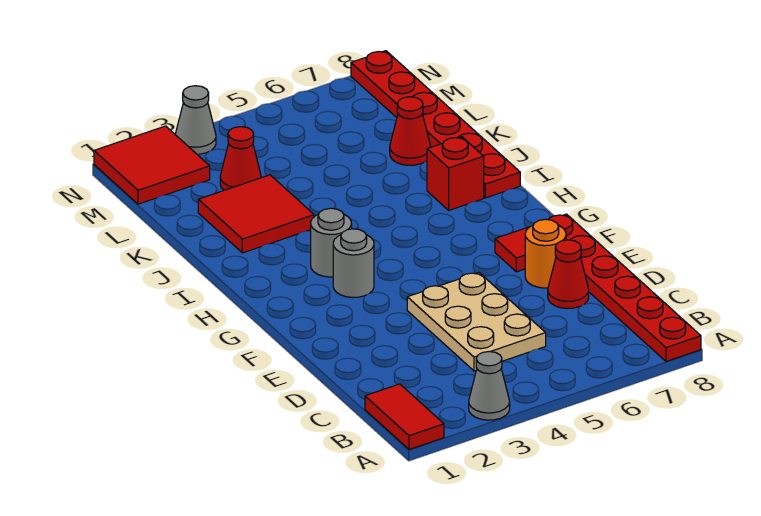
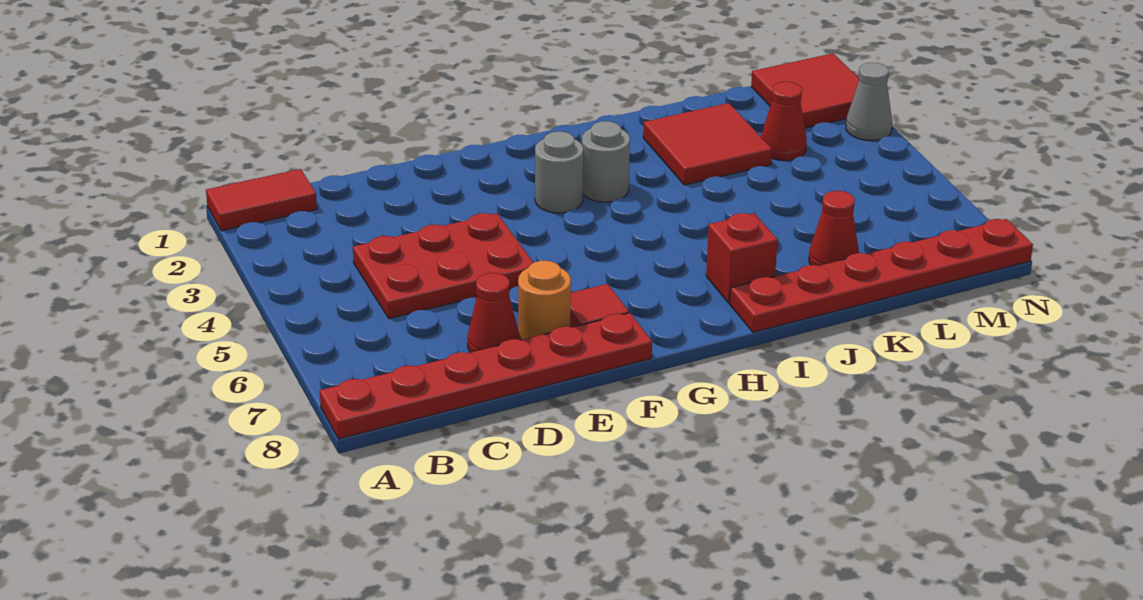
grey cone A3 level 1 -> none
tan plate C4:E5 level 1 -> red plate C4:E5 level 1

